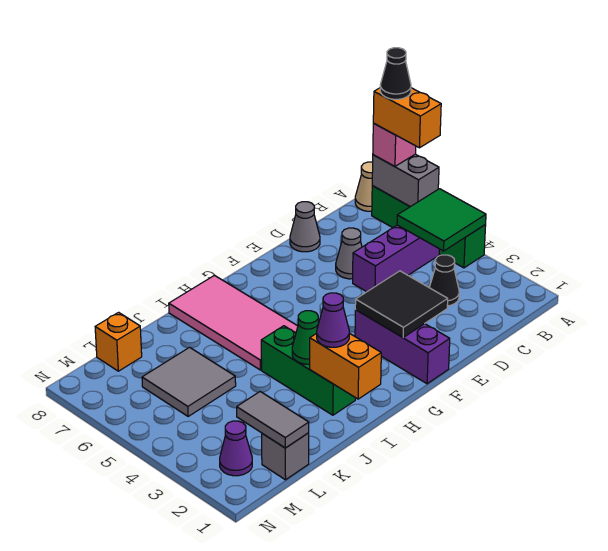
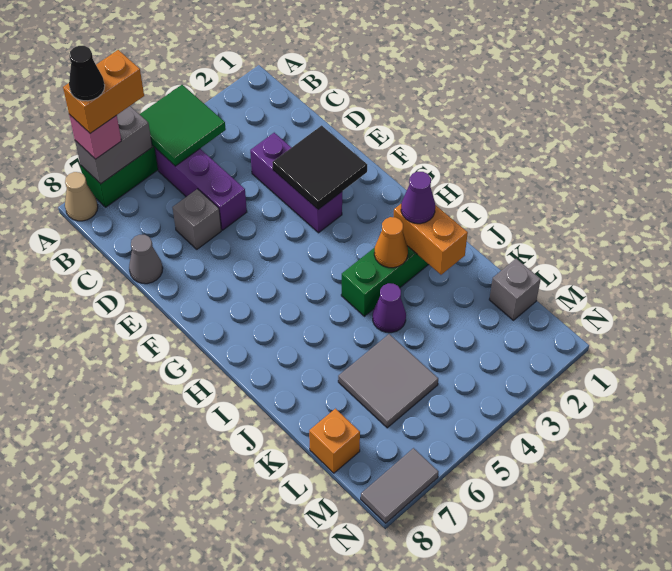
black cone C3 level 1 -> none
grey cone D6 level 1 -> grey brick D6 level 1
purple brick F1:F3 level 1 -> purple brick D3:F3 level 1
pink tile H5:I8 level 1 -> none
orange brick I1:I2 level 2 -> orange brick I2:J2 level 2
green cone I3 level 2 -> orange cone I3 level 2
grey tile L1:L2 level 2 -> grey tile N7:N8 level 1
purple cone M2 level 1 -> purple cone J4 level 1

